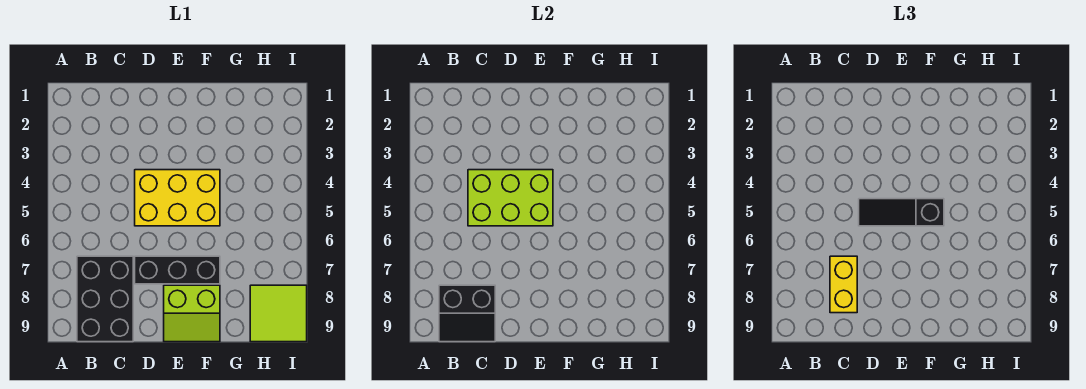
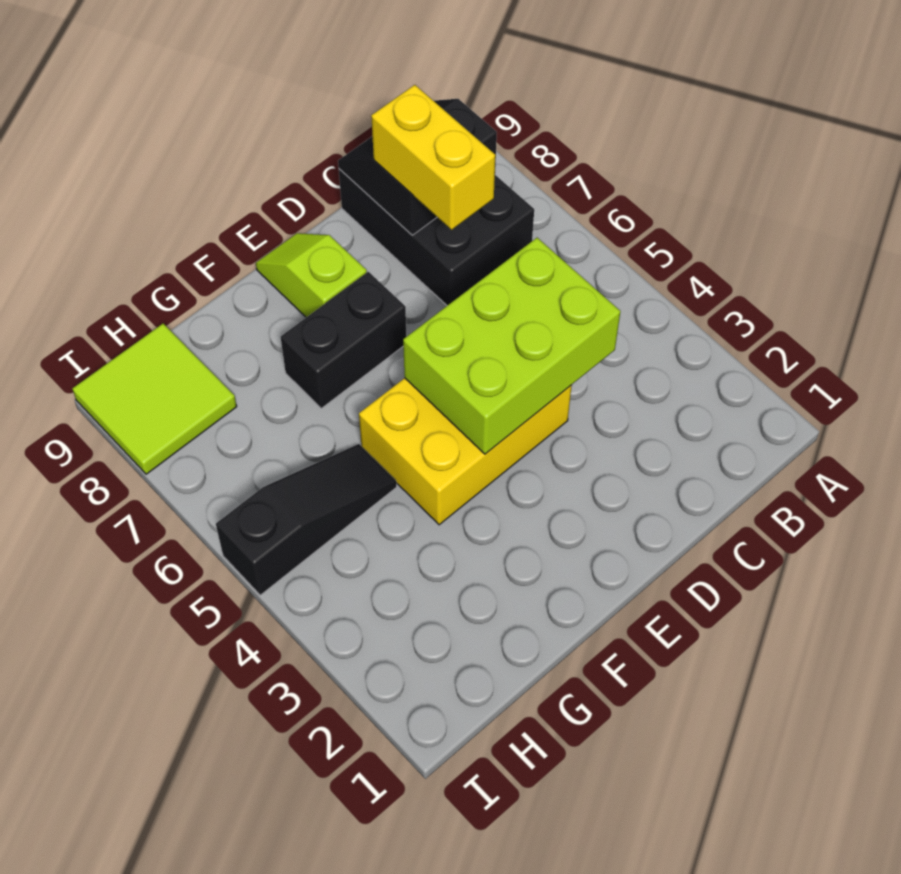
black slope D5:F5 level 3 top F -> black slope G5:I5 level 1 top I
black brick D7:F7 level 1 -> black brick E7:F7 level 1
lime slope E8:F9 level 1 top 8 -> lime slope E8:E9 level 1 top 8

